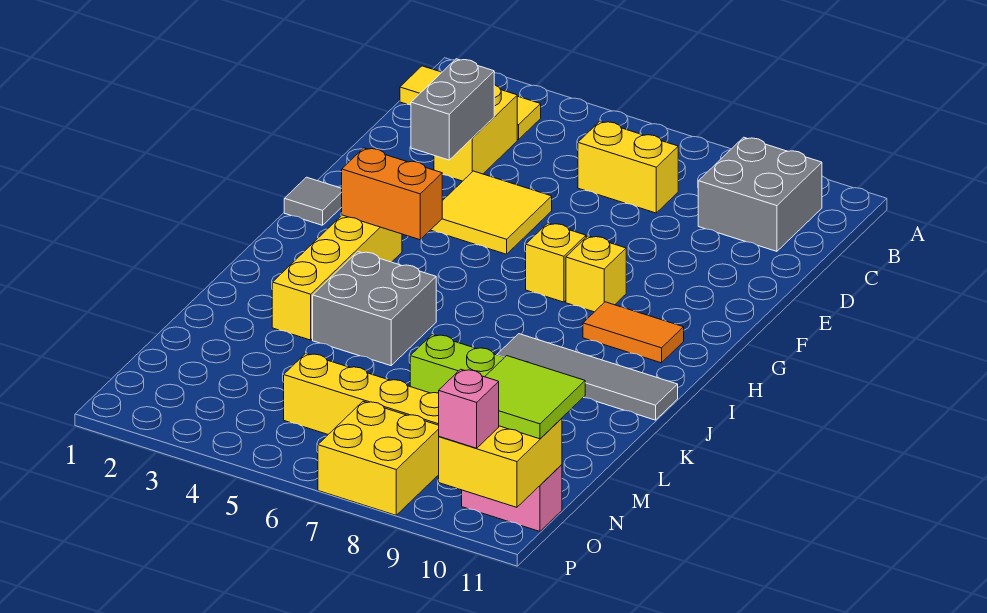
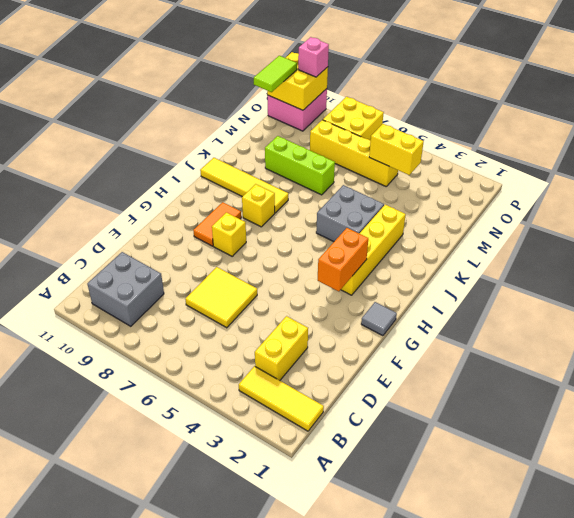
yellow brick C6:C7 level 1 -> yellow brick N4:N5 level 2
grey brick D3:E3 level 2 -> none
yellow tile E4:F5 level 1 -> yellow tile D6:E7 level 1
yellow brick G7 level 1 -> yellow brick I8 level 1
orange brick H3:H4 level 2 -> orange brick G3:H3 level 2
orange tile H9:H10 level 1 -> orange tile G9:H9 level 1
grey tile J8:J11 level 1 -> yellow tile J8:J11 level 1
lime tile N10:O11 level 3 -> lime tile N11:O11 level 3
pink brick O10:O11 level 1 -> pink brick O10:P11 level 1

